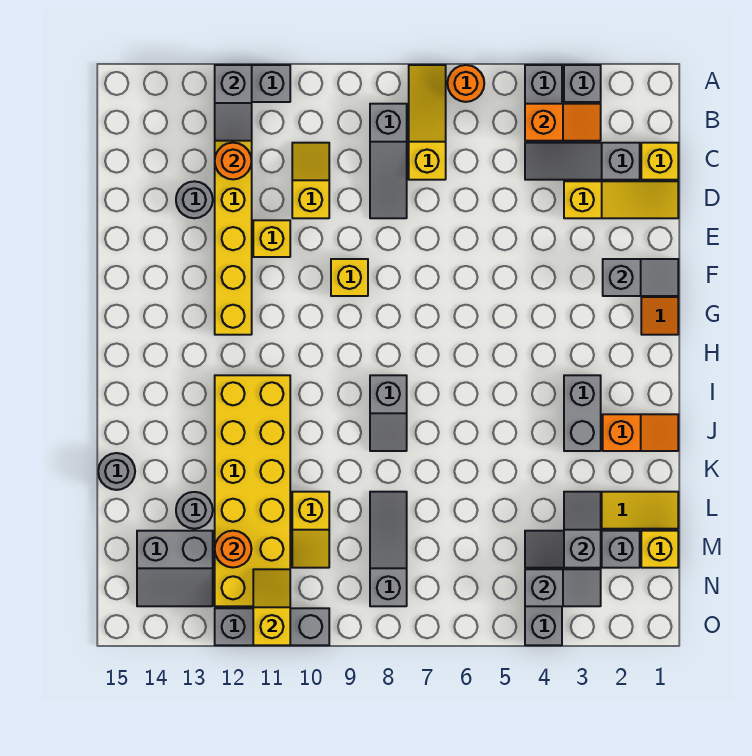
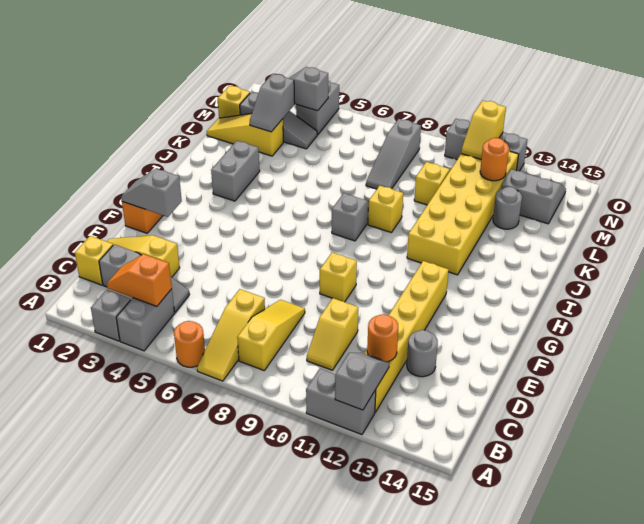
grey slope B8:D8 level 1 top B -> yellow slope B8:D8 level 1 top B
yellow brick E11 level 1 -> yellow brick J9 level 1
orange slope J1:J2 level 1 top 2 -> none
grey round brick K15 level 1 -> none

